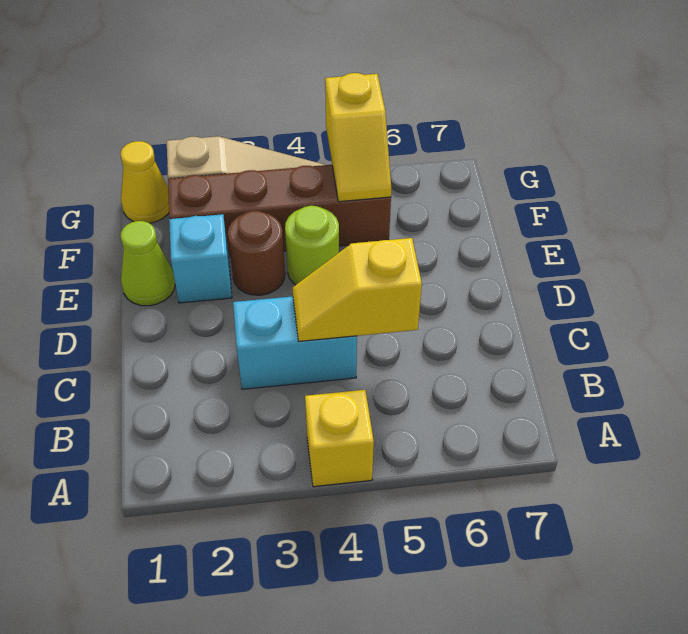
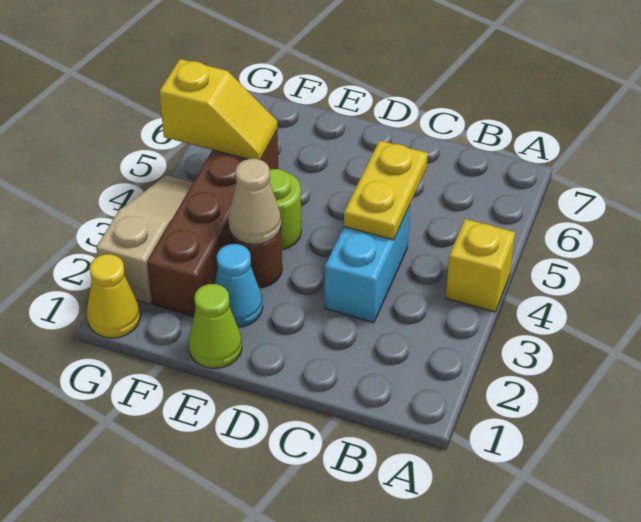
yellow slope C4:C5 level 2 top 5 -> yellow plate C4:C5 level 2
cyan brick E2 level 1 -> cyan cone E2 level 1
none -> tan cone E3 level 2

